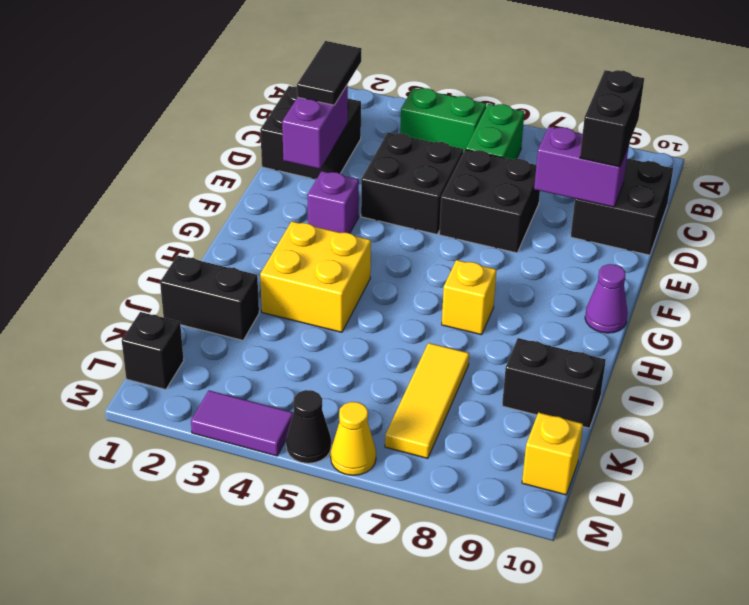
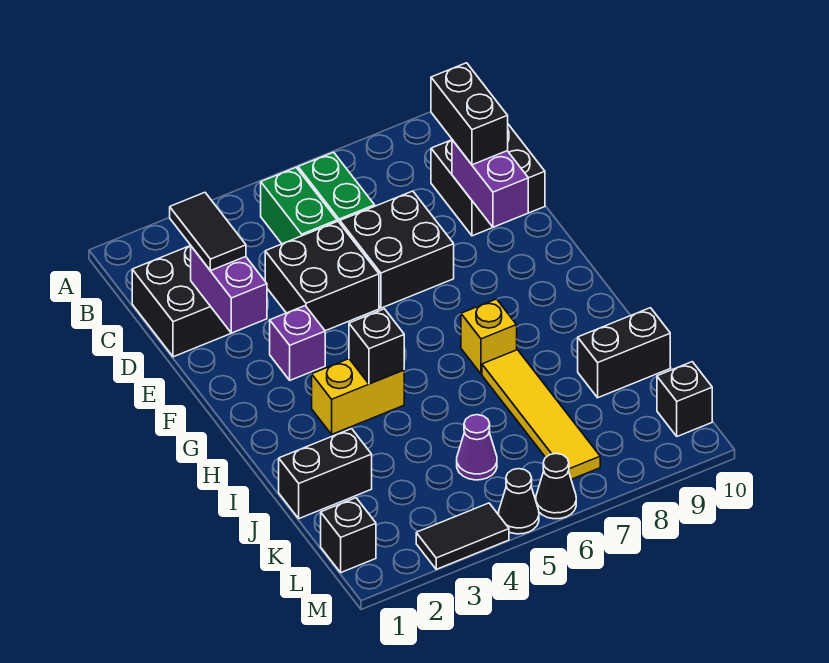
green brick B4:B5 level 1 -> green brick B5:C5 level 1
purple brick D8:D9 level 2 -> purple brick D9:E9 level 2
purple cone G10 level 1 -> purple cone K5 level 1
yellow brick H3:I4 level 1 -> yellow brick H3:H4 level 1
none -> black brick H4 level 2
yellow tile J7:L7 level 1 -> yellow tile I7:L7 level 1
yellow brick L10 level 1 -> black brick L10 level 1
purple tile M3:M4 level 1 -> black tile M3:M4 level 1
yellow cone M6 level 1 -> black cone M6 level 1

